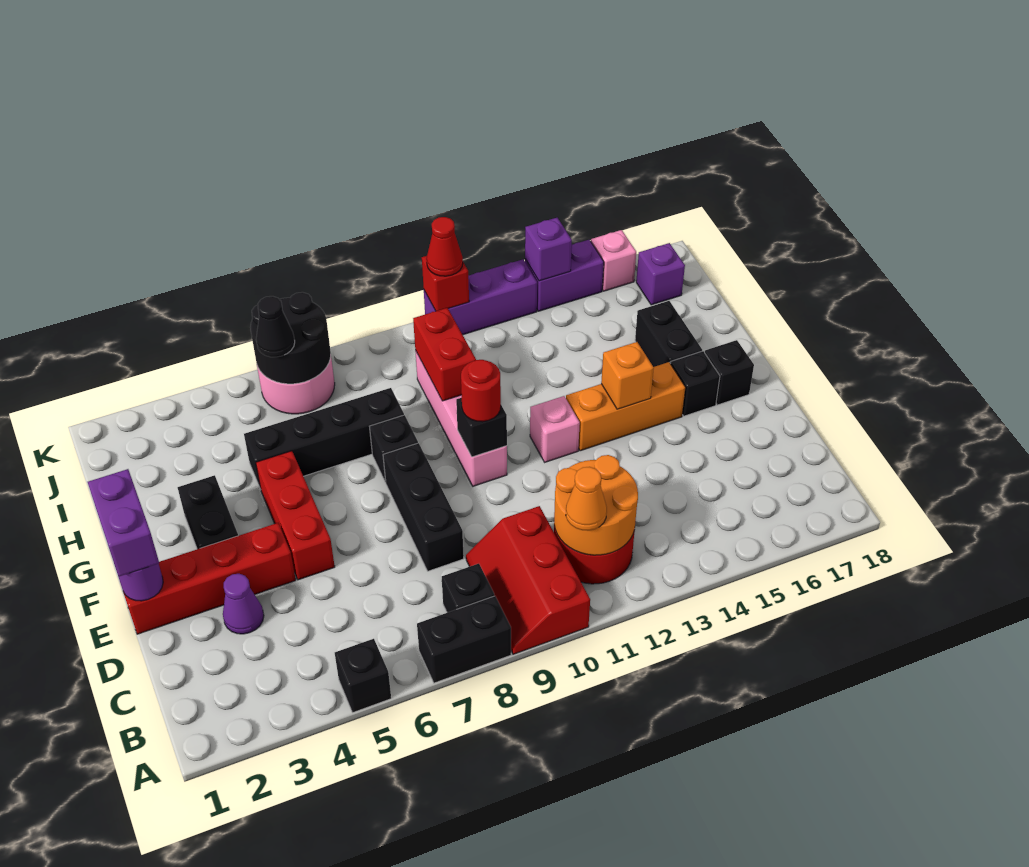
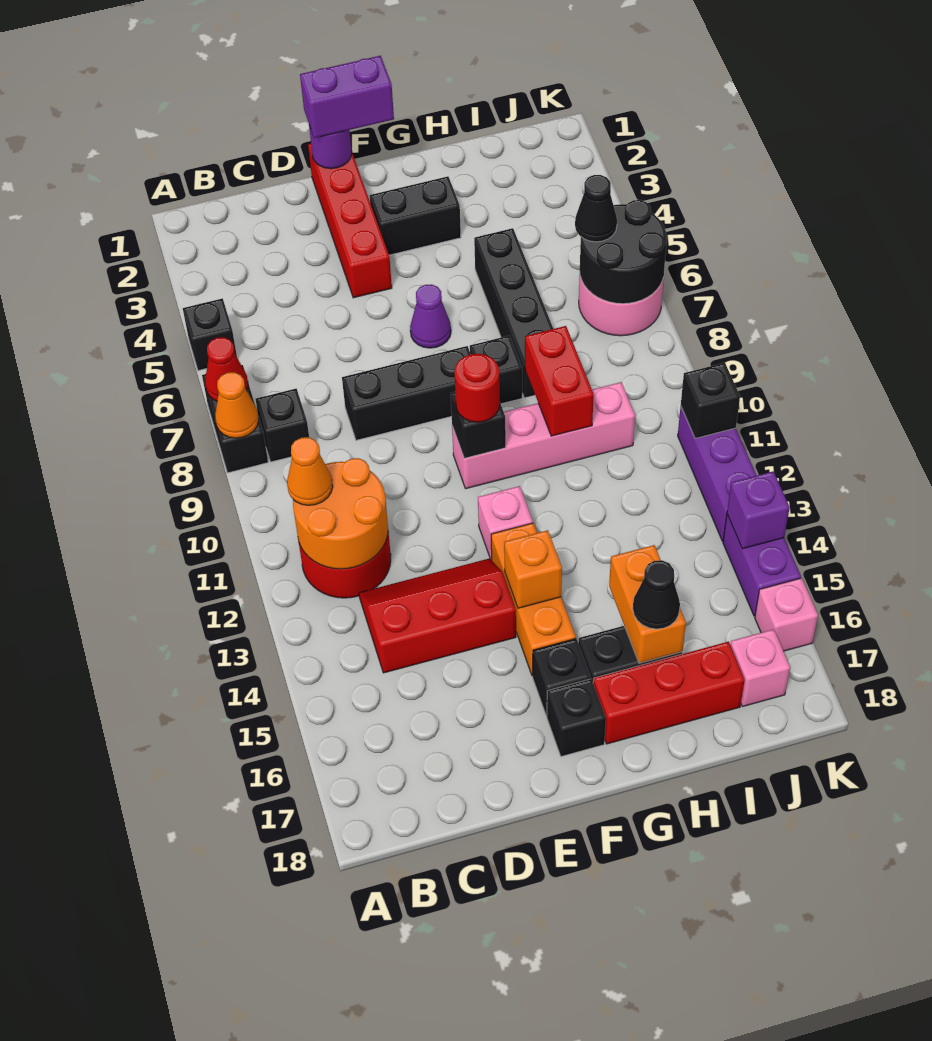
none -> orange cone A8 level 2
red slope A9:C10 level 1 top 10 -> red slope C13:E14 level 1 top 14
purple cone D3 level 1 -> purple cone F6 level 1
red brick E5:G5 level 1 -> red brick G17:I17 level 1
red brick H10:I10 level 2 -> red brick H9:H10 level 2
none -> orange brick H15:H16 level 2
none -> black cone H16 level 3
purple brick J17 level 1 -> pink brick J17 level 1
red brick K11 level 2 -> black brick K11 level 2
red cone K11 level 3 -> red cone A7 level 2

